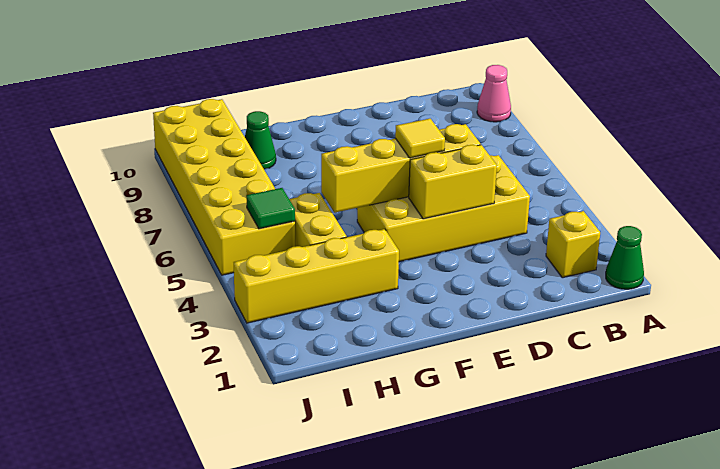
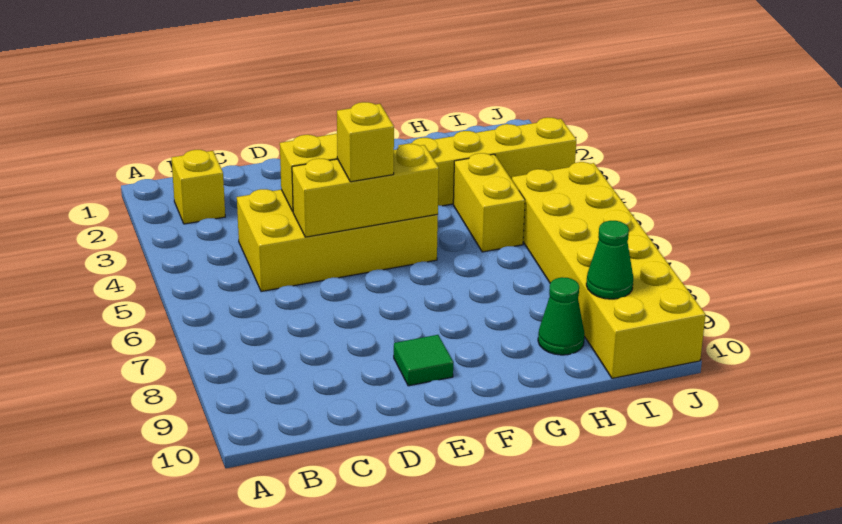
green cone A1 level 1 -> green cone I9 level 2
pink cone A9 level 1 -> none
yellow brick D5:G5 level 2 -> yellow brick D5:F5 level 2
yellow tile E5 level 3 -> yellow brick E5 level 3
green tile I5 level 2 -> green tile E9 level 1

